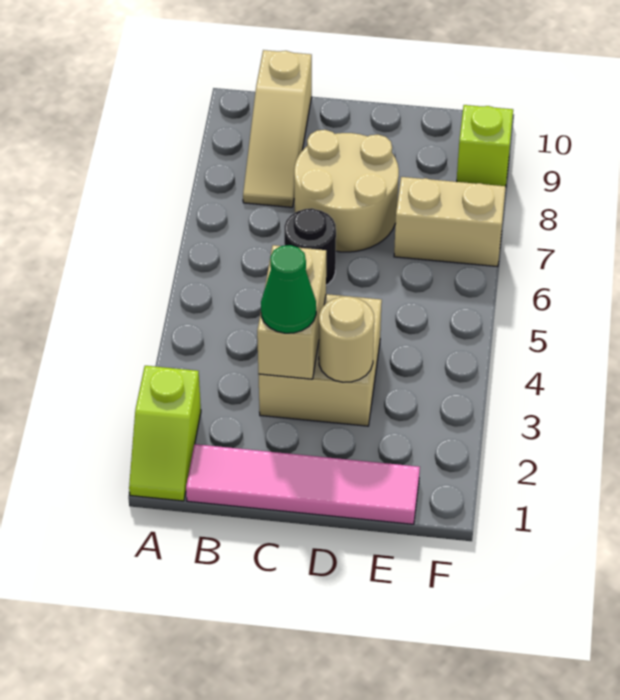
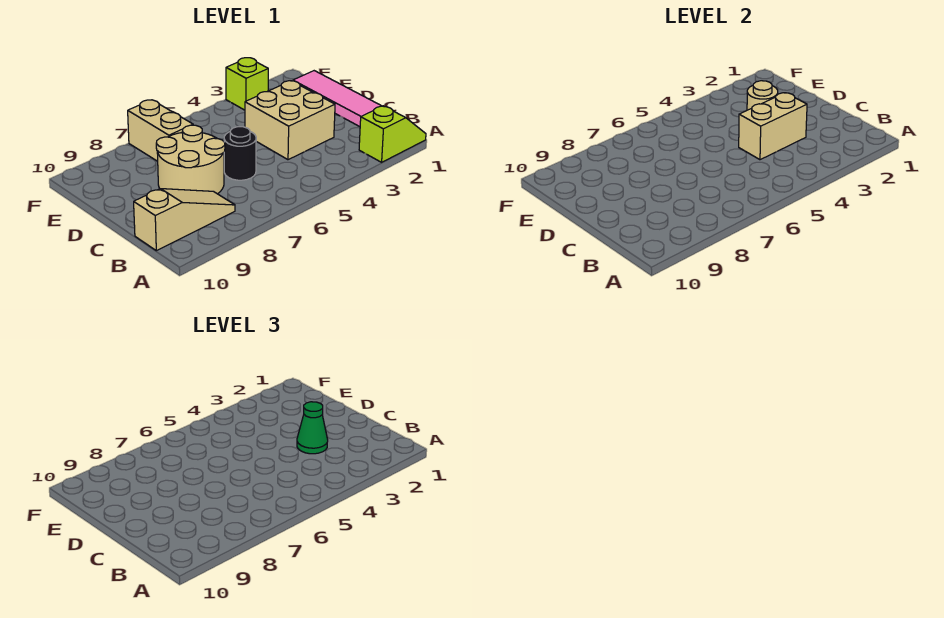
lime brick F9 level 1 -> lime brick F3 level 1

